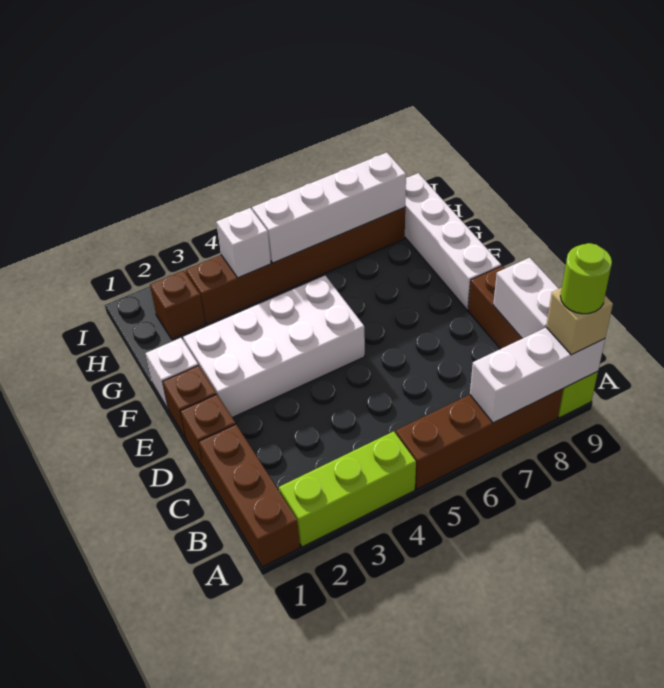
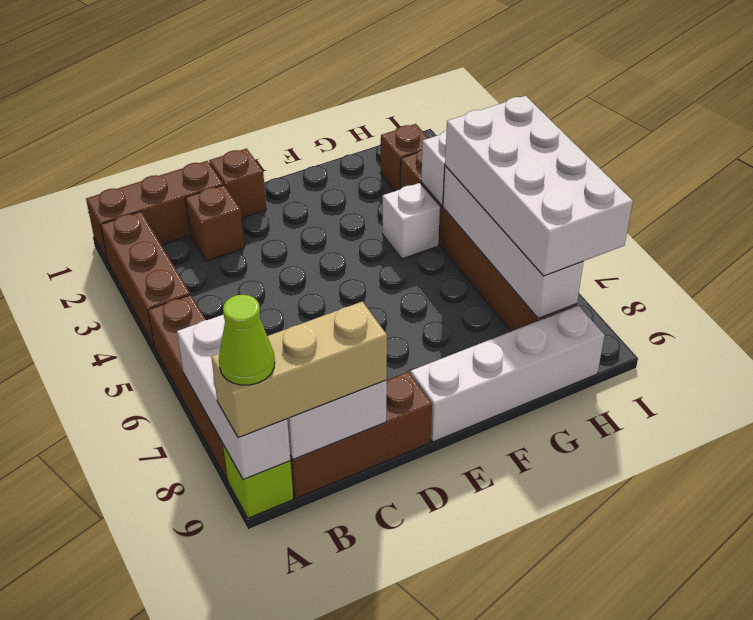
lime brick A2:A4 level 1 -> brown brick A2:A4 level 1
tan brick A9 level 3 -> tan brick A9:C9 level 3
lime round brick A9 level 4 -> lime cone A9 level 4
brown brick E1 level 1 -> brown brick C2 level 1
white brick E2:F5 level 1 -> white brick H5:I8 level 3
white brick F1 level 1 -> white brick G4 level 1

